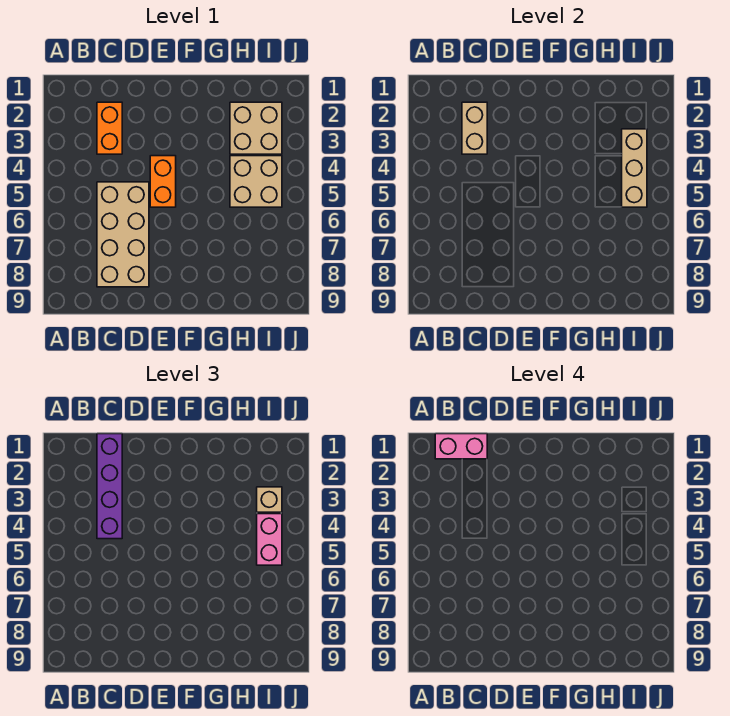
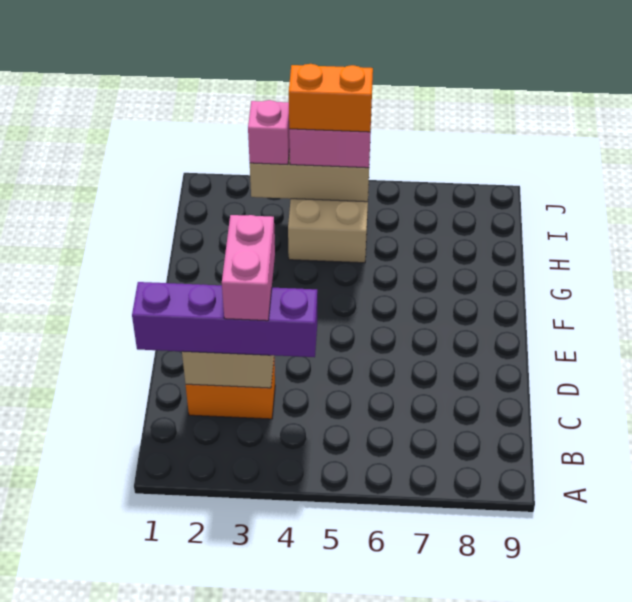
pink brick B1:C1 level 4 -> pink brick C3:D3 level 4
tan brick C5:D8 level 1 -> none
orange brick E4:E5 level 1 -> orange brick I4:I5 level 4
tan brick H2:I3 level 1 -> none
tan brick I3 level 3 -> pink brick I3 level 3

